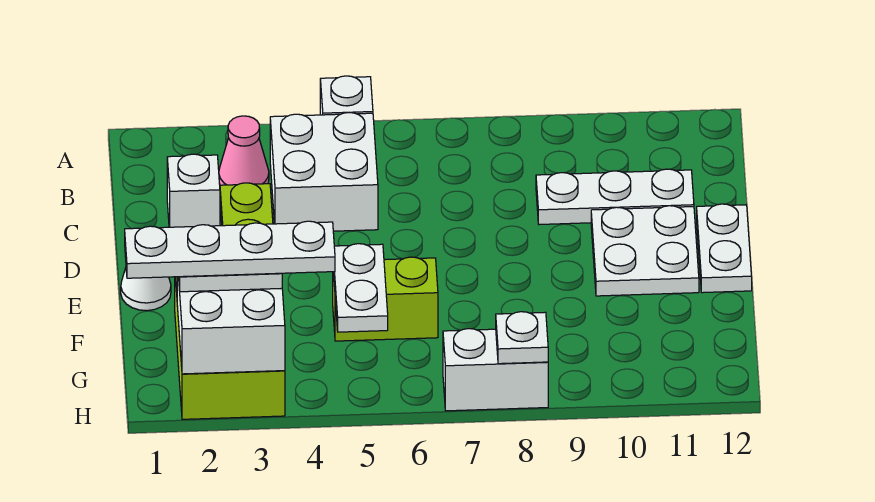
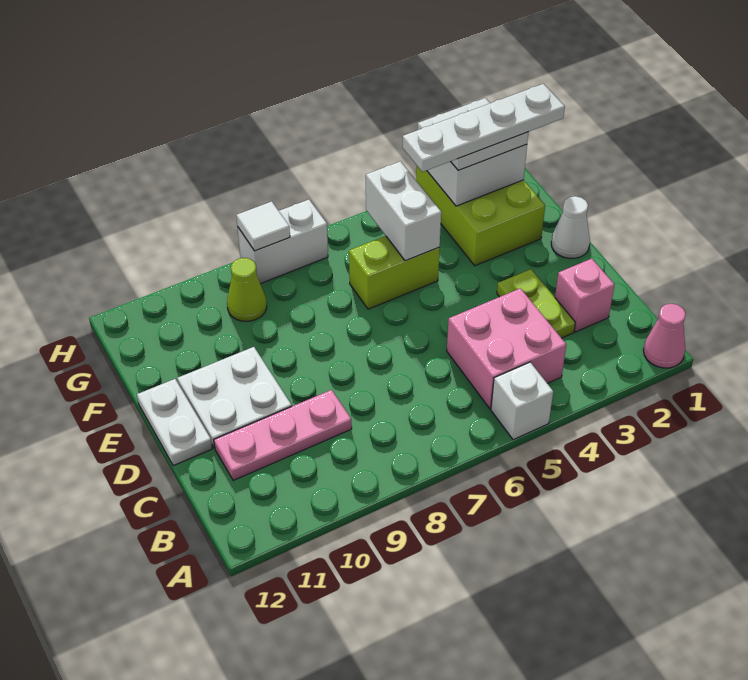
pink cone B3 level 1 -> pink cone A1 level 1
white brick B4:C5 level 1 -> pink brick B4:C5 level 1
white brick C2 level 1 -> pink brick C2 level 1
white plate C9:C11 level 1 -> pink plate C9:C11 level 1
white plate F5:G5 level 2 -> white brick F5:G5 level 2
none -> lime cone G9 level 1
white plate H8 level 2 -> white tile H8 level 2

